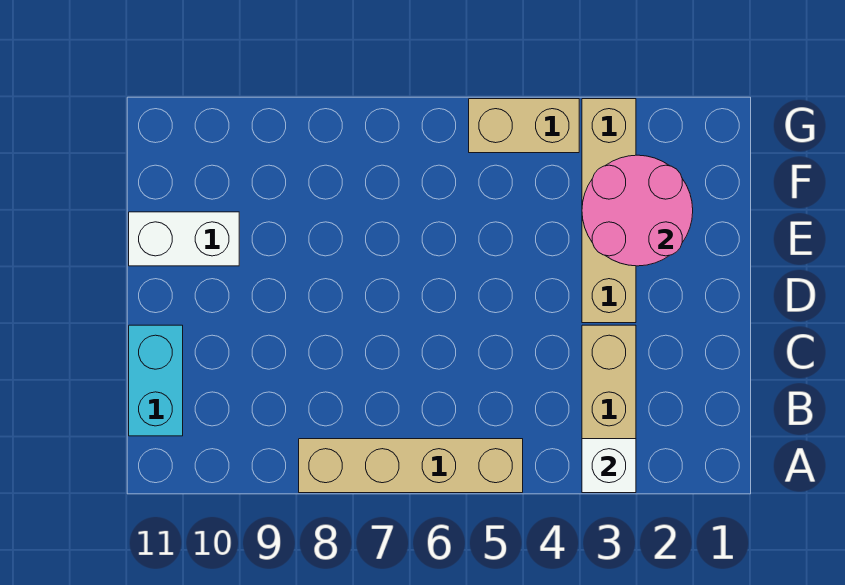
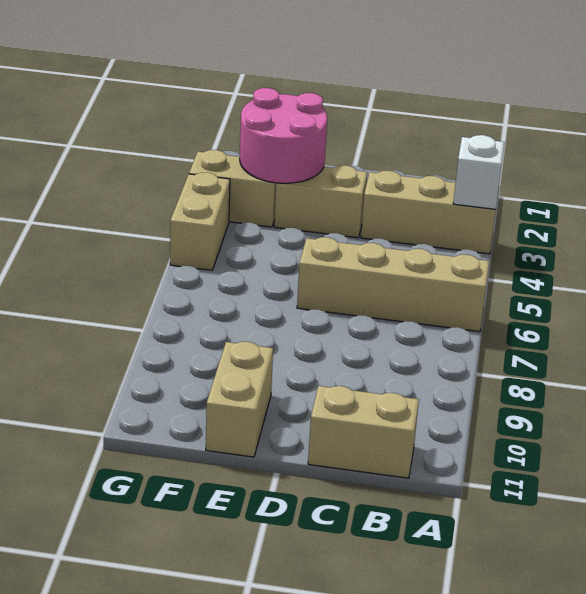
tan brick A5:A8 level 1 -> tan brick A6:D6 level 1
cyan brick B11:C11 level 1 -> tan brick B11:C11 level 1
white brick E10:E11 level 1 -> tan brick E10:E11 level 1

